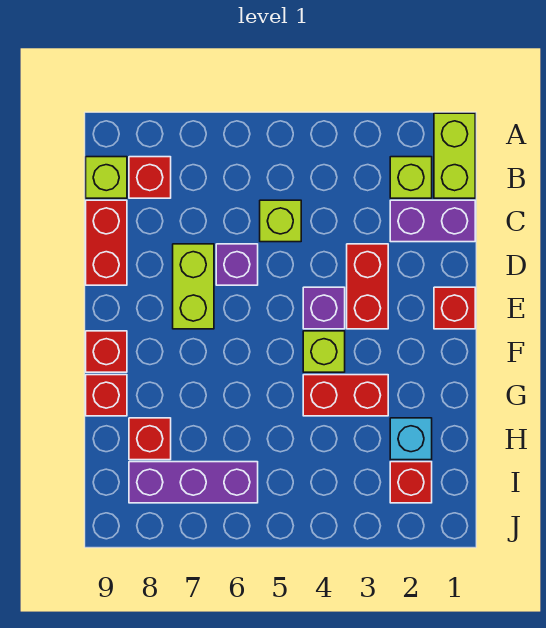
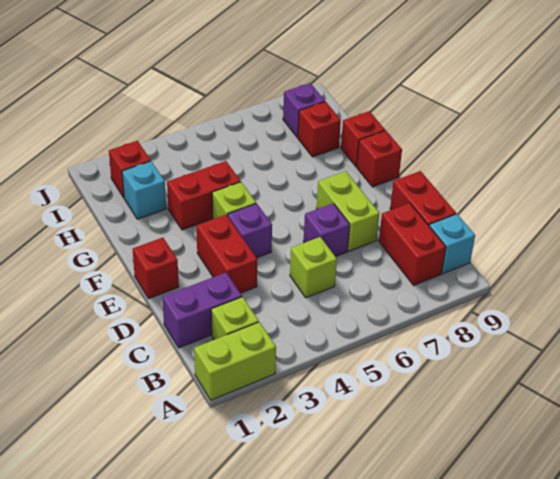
lime brick A1:B1 level 1 -> lime brick A1:A2 level 1
red brick B8 level 1 -> red brick B8:C8 level 1
lime brick B9 level 1 -> cyan brick B9 level 1
purple brick I6:I8 level 1 -> purple brick I8 level 1

